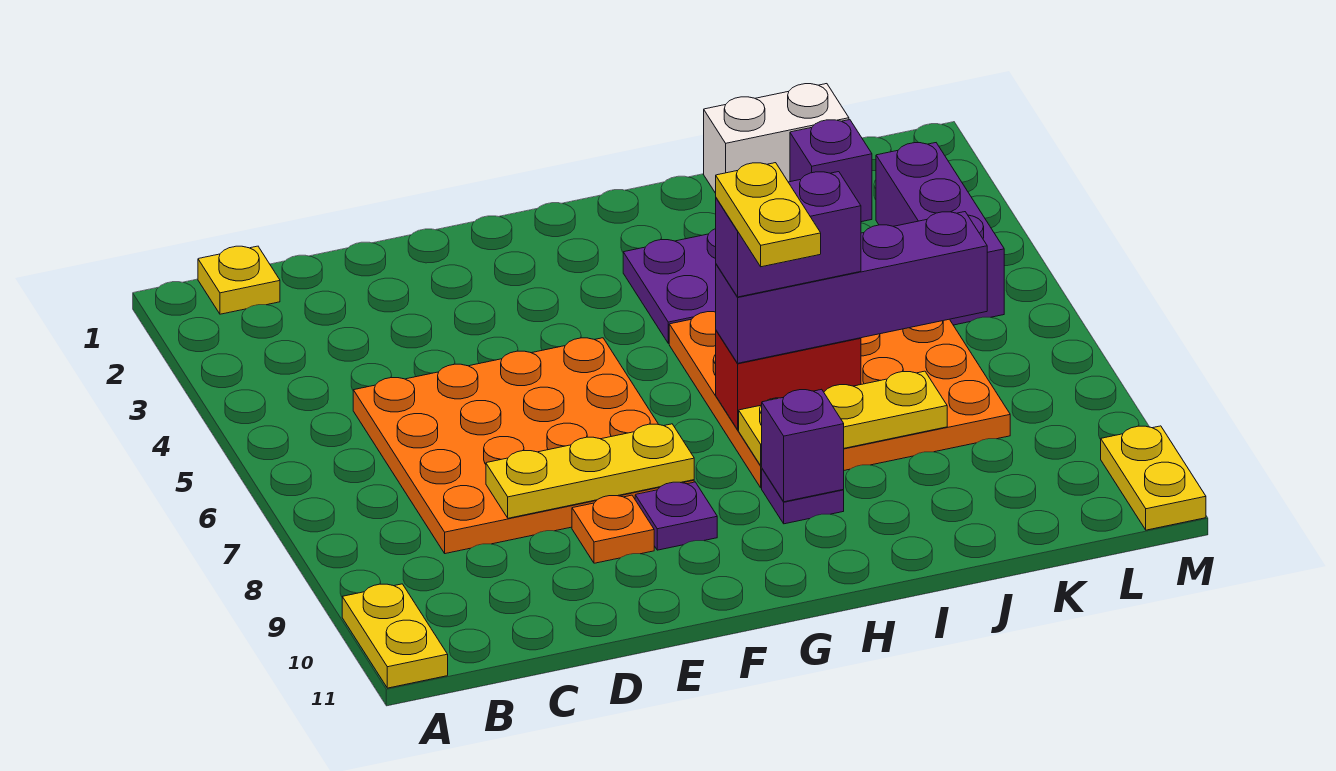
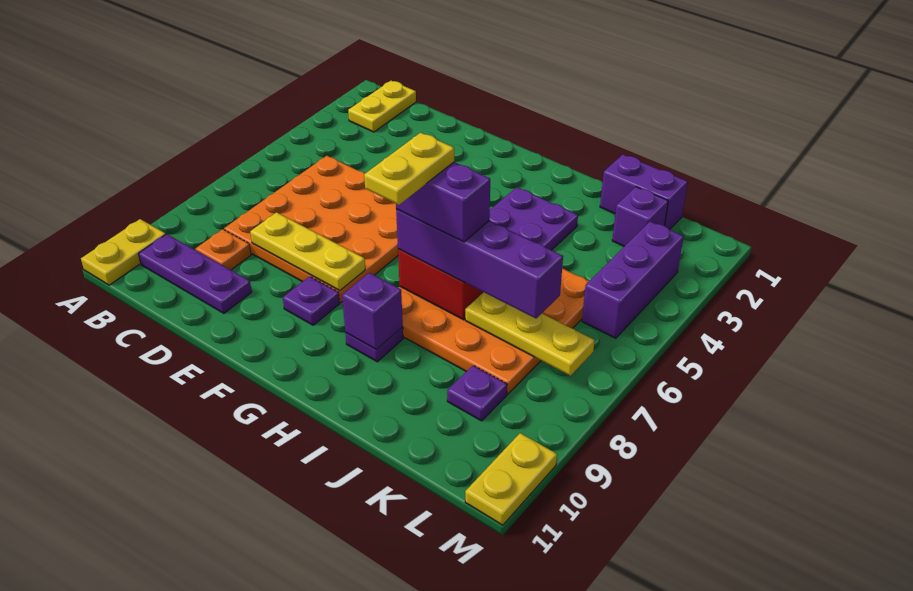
yellow plate B1 level 1 -> yellow plate B1:B2 level 1
none -> purple plate B10:D10 level 1
orange plate E9 level 1 -> orange plate C9 level 1
yellow plate H8:J8 level 2 -> yellow plate J7:L7 level 2
white brick J1:K1 level 1 -> purple brick J1:K1 level 1
none -> purple plate K9 level 1

